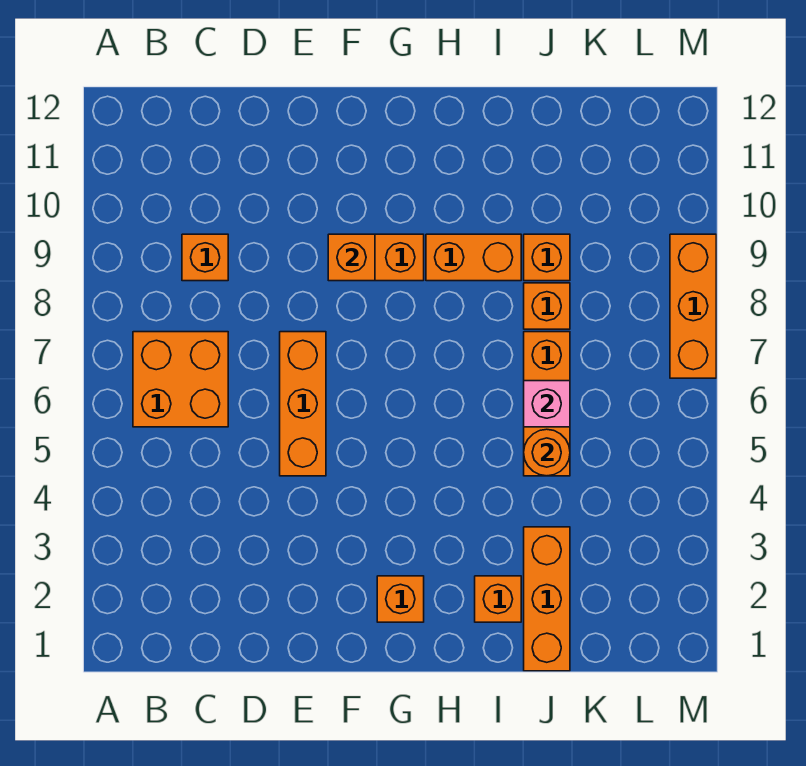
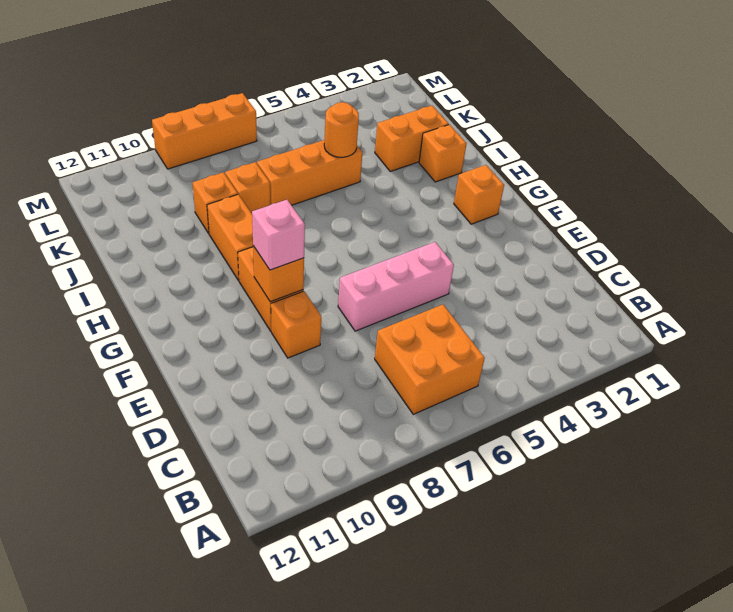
orange brick C9 level 1 -> orange brick E9 level 1
orange brick E5:E7 level 1 -> pink brick E5:E7 level 1
orange brick J1:J3 level 1 -> orange brick J2:J3 level 1
pink brick J6 level 2 -> pink brick F9 level 3

